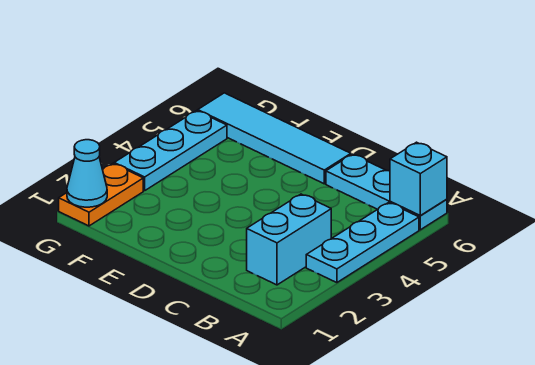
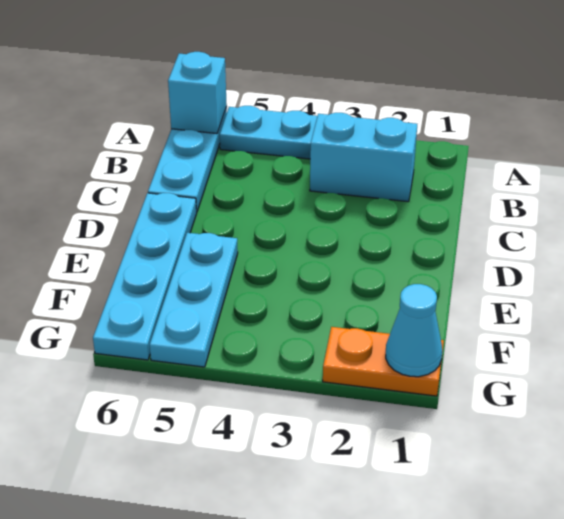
cyan tile D6:G6 level 1 -> cyan plate D6:G6 level 1
cyan plate G3:G5 level 1 -> cyan plate E5:G5 level 1

